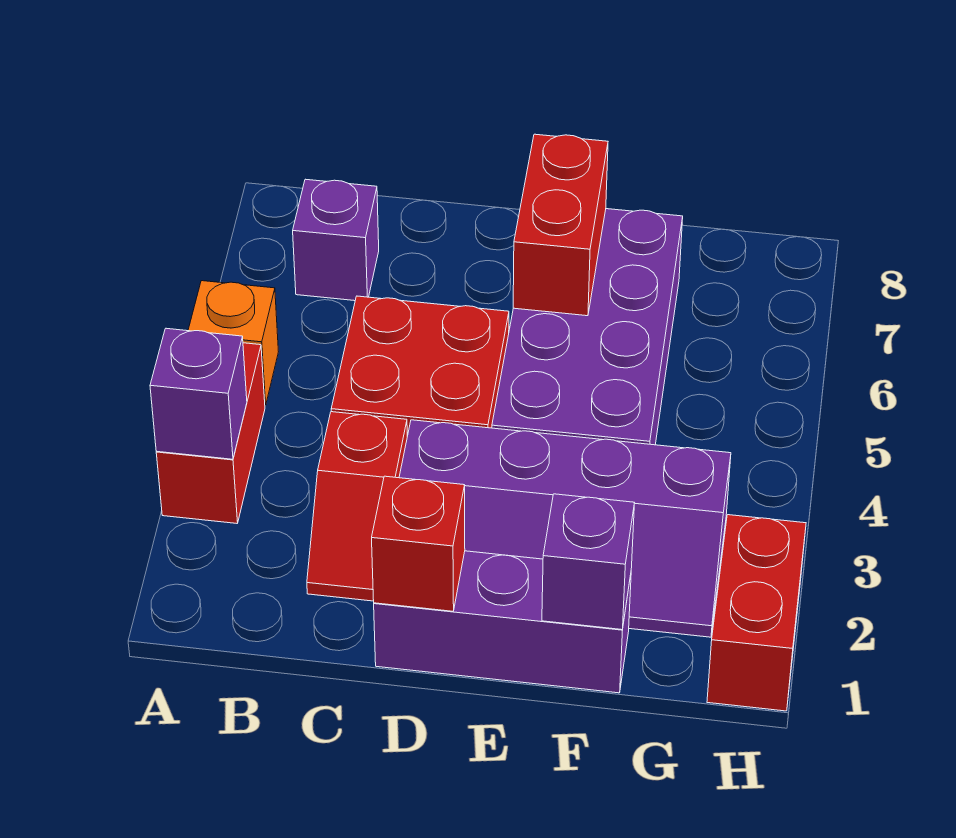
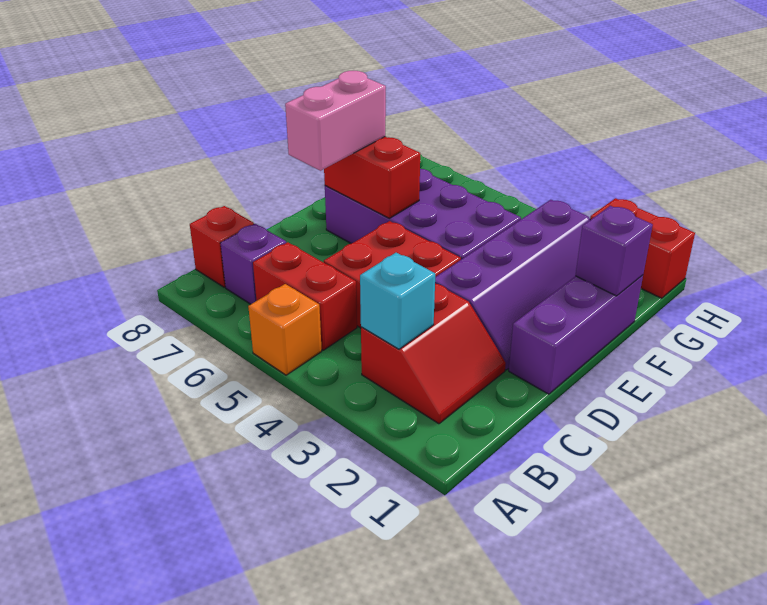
red brick A3:A4 level 1 -> red brick B5:B6 level 1
purple brick A3 level 2 -> none
none -> cyan brick B3 level 2
red slope C2:C3 level 1 top 3 -> red slope B2:C3 level 1 top 3
red brick D1 level 2 -> red brick B8 level 1
none -> pink brick D7:E7 level 3

